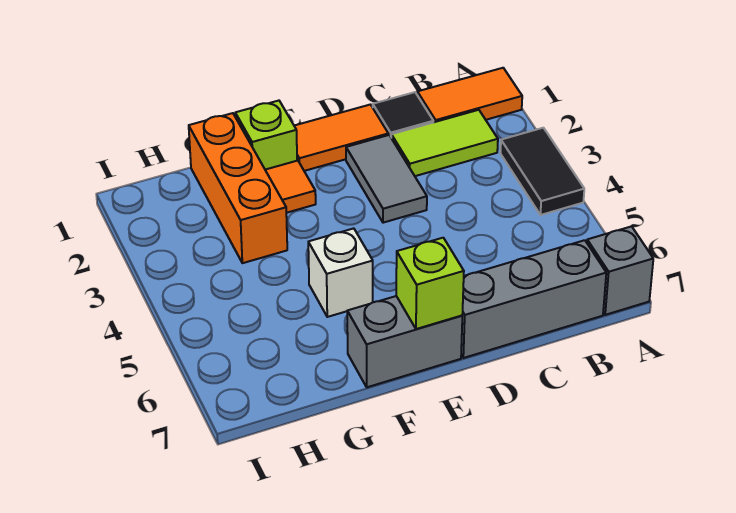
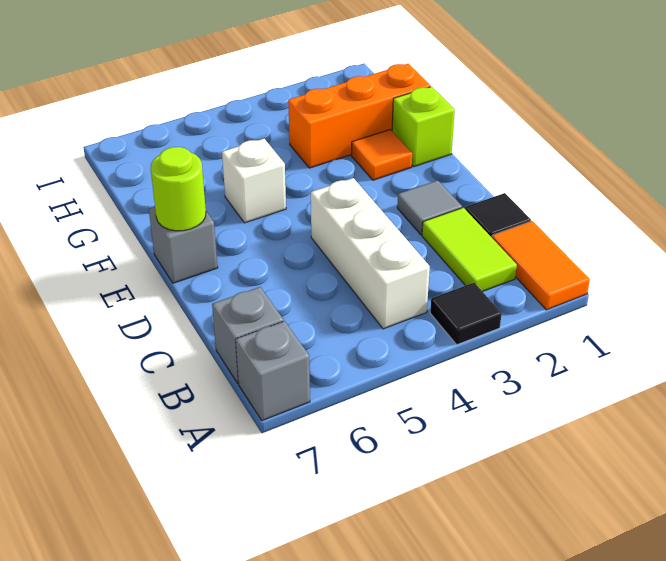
black tile A3:A4 level 1 -> black tile A3 level 1
none -> white brick B4:D4 level 1
grey brick B7:D7 level 1 -> grey brick B7 level 1
orange tile D1:E1 level 1 -> none
grey tile D2:D3 level 1 -> grey tile D2 level 1
grey brick E7:F7 level 1 -> grey brick E7 level 1
lime brick E7 level 2 -> lime round brick E7 level 2

